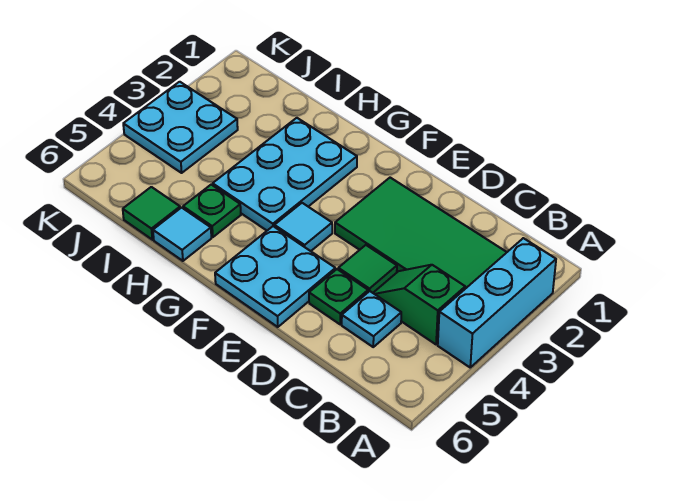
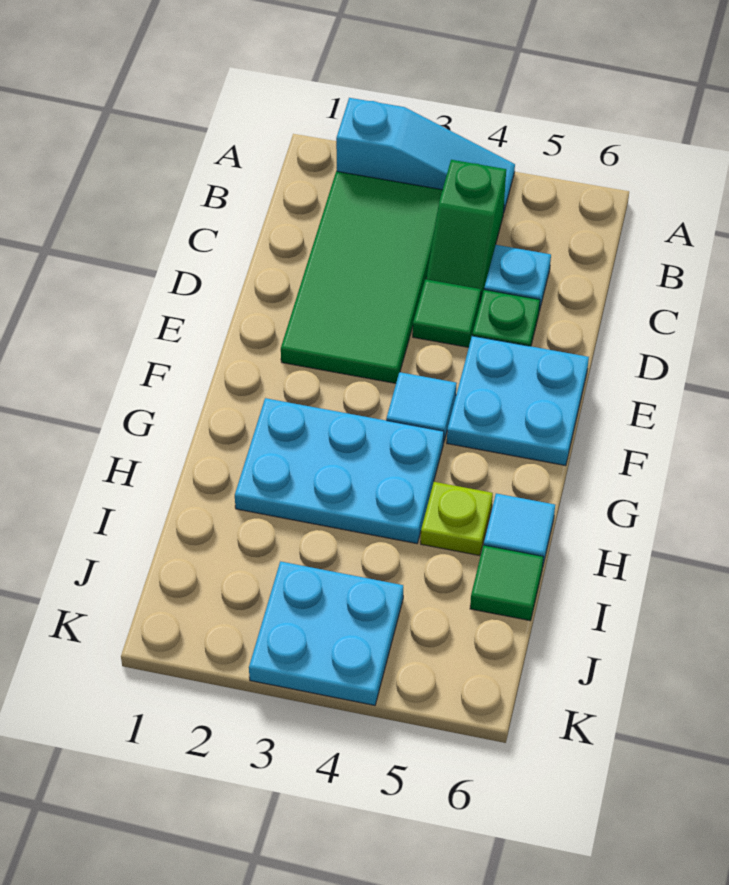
cyan brick A2:A4 level 1 -> cyan slope A2:A4 level 1 top 2
green plate H5 level 1 -> lime plate H5 level 1

